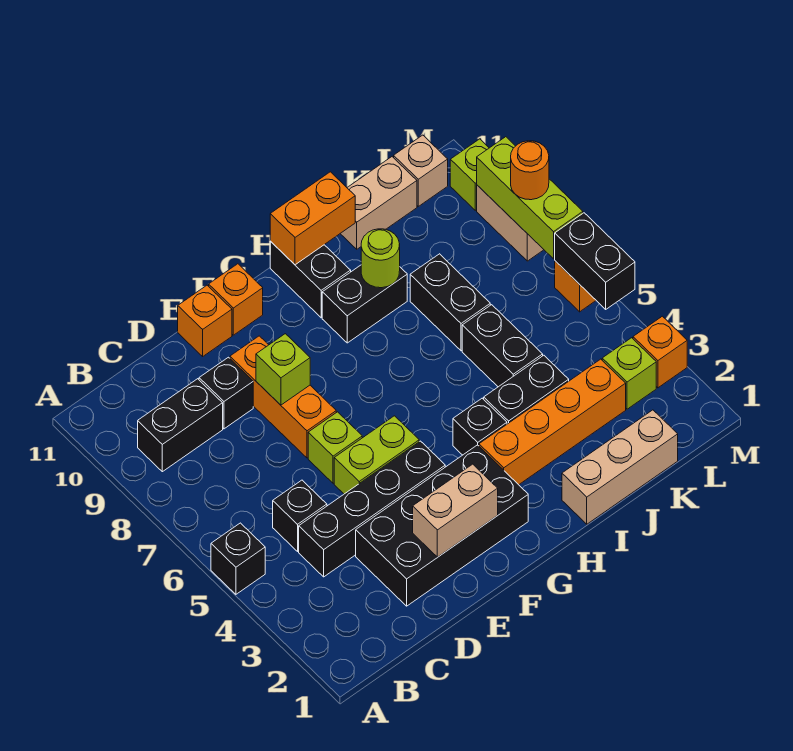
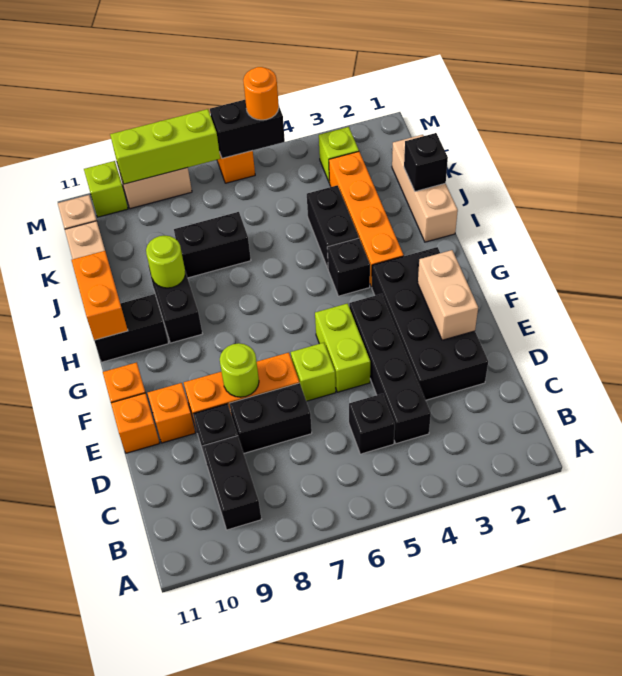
black brick A5 level 1 -> black brick J1 level 2
lime brick E8 level 2 -> lime round brick E8 level 2
black brick J5:J6 level 1 -> black brick D7:D8 level 1
orange brick M3 level 1 -> orange brick E10 level 1
orange round brick M8 level 3 -> orange round brick M5 level 3

